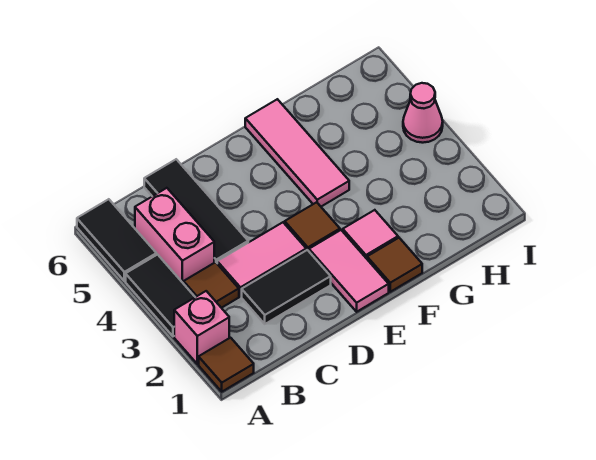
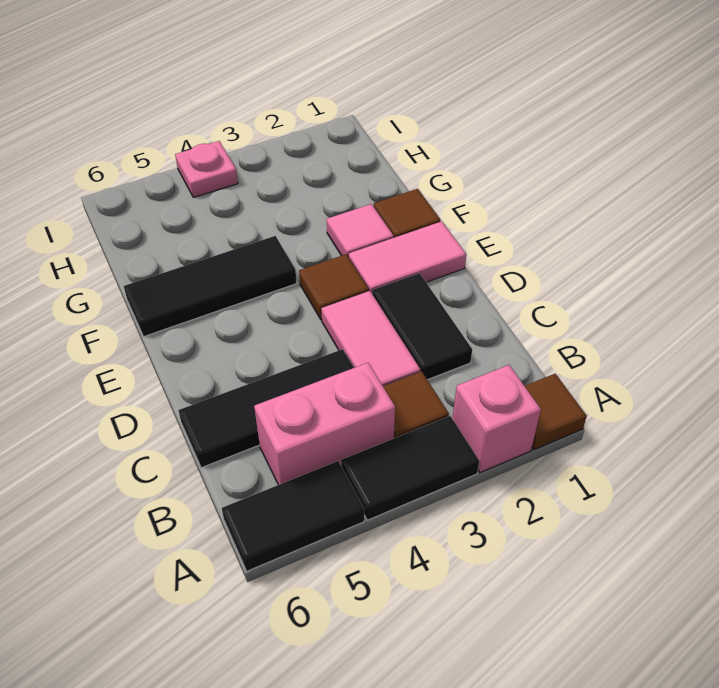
pink tile F4:F6 level 1 -> black tile F4:F6 level 1
pink cone I4 level 1 -> pink plate I4 level 1

